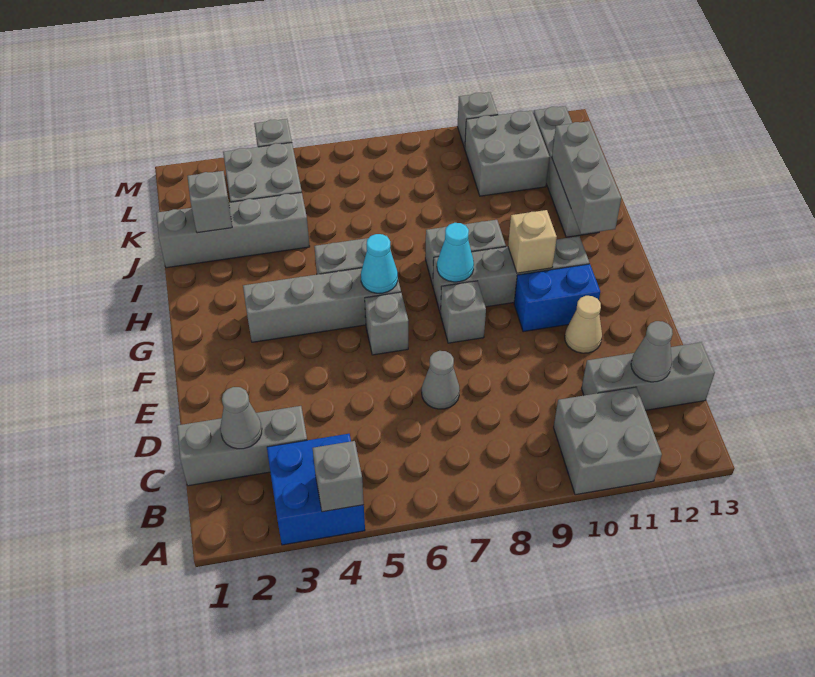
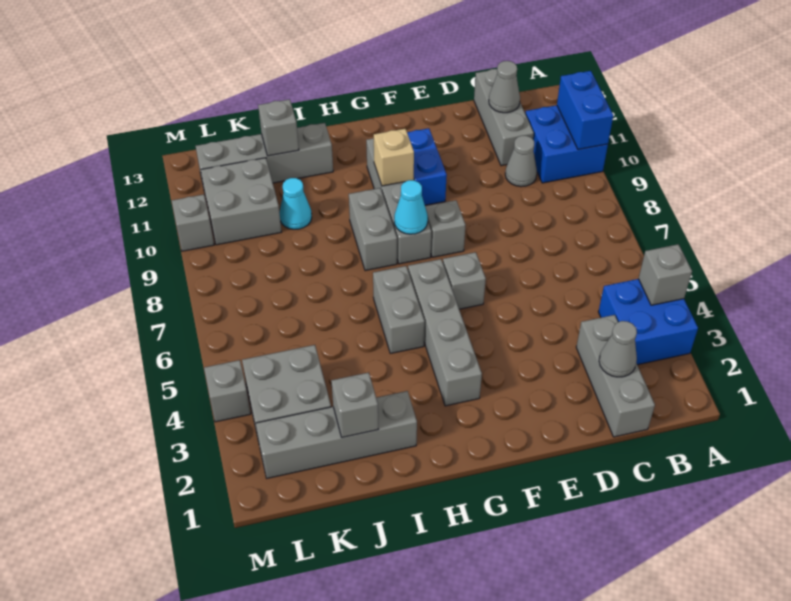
grey brick A10:B11 level 1 -> blue brick A10:B11 level 1
none -> blue brick A10:A11 level 2
grey cone D7 level 1 -> grey cone C10 level 1
tan cone E11 level 1 -> none
cyan cone G6 level 2 -> cyan cone J10 level 1
grey brick H12:J12 level 2 -> grey brick J12 level 2
grey brick J1:J4 level 1 -> grey brick I2:L2 level 1

